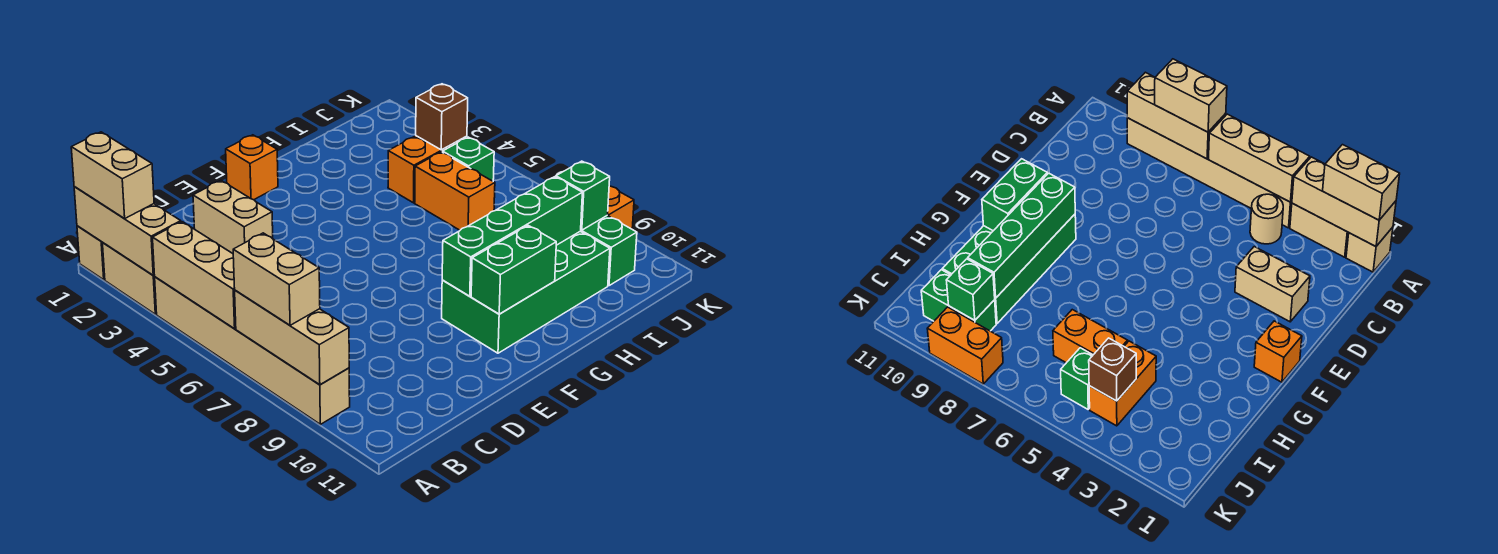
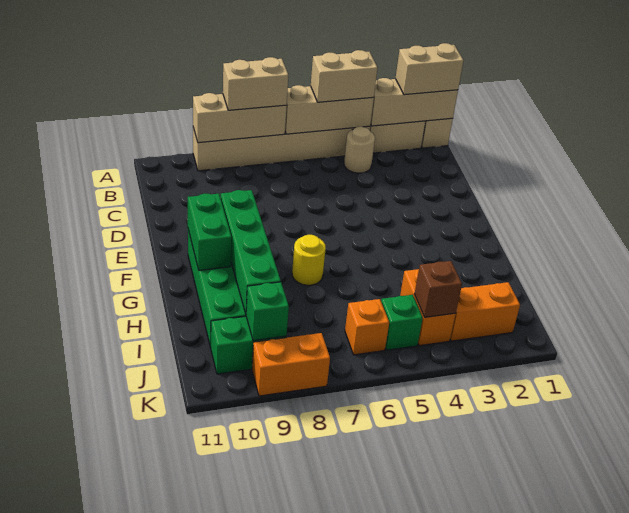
tan brick D2:D3 level 1 -> tan brick A4:A5 level 3
orange brick F1 level 1 -> orange brick J6 level 1
none -> yellow round brick G7 level 1
orange brick I5:I6 level 1 -> orange brick J2:J3 level 1

